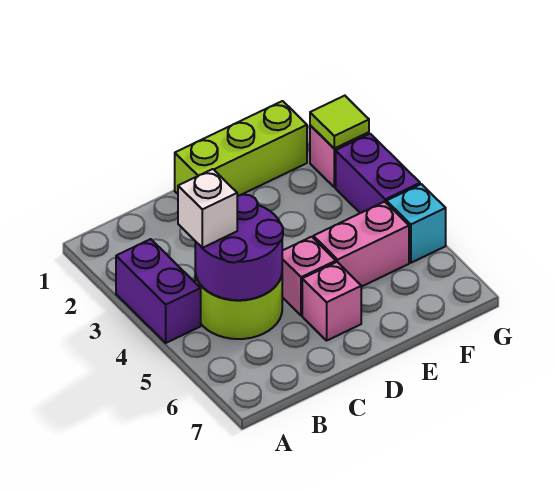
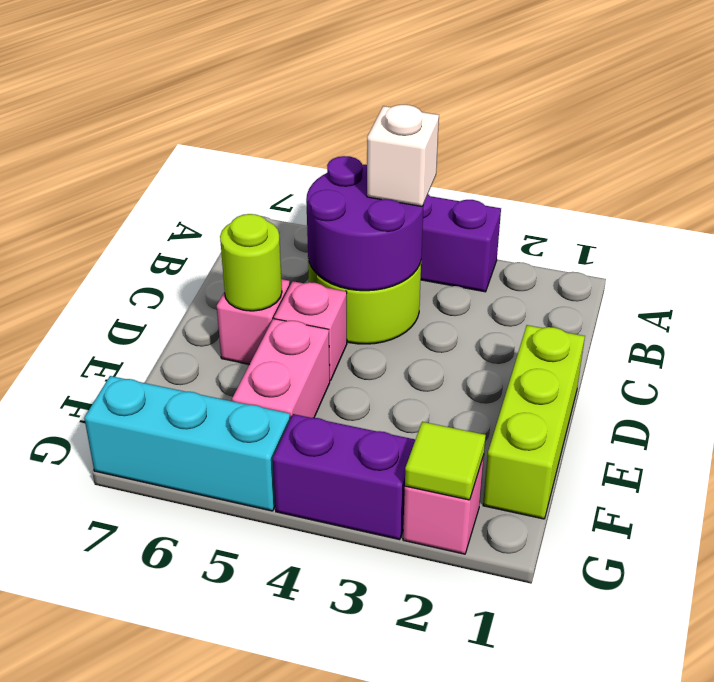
none -> lime round brick D6 level 2
cyan brick G5 level 1 -> cyan brick G5:G7 level 1

